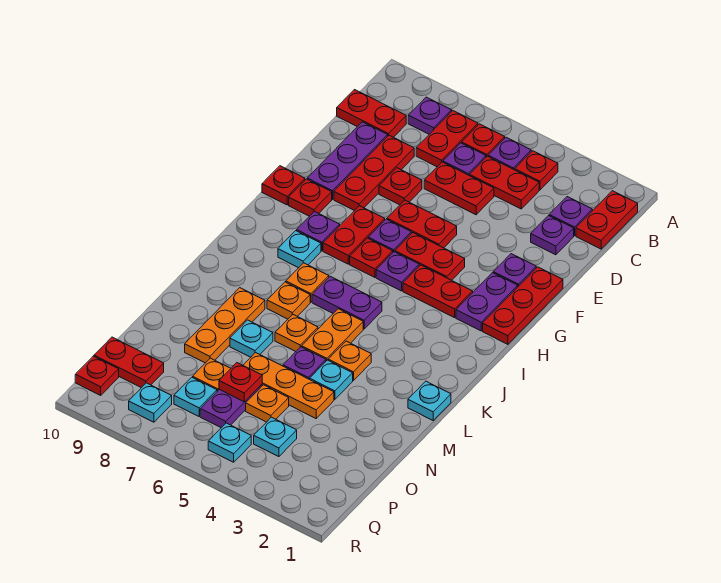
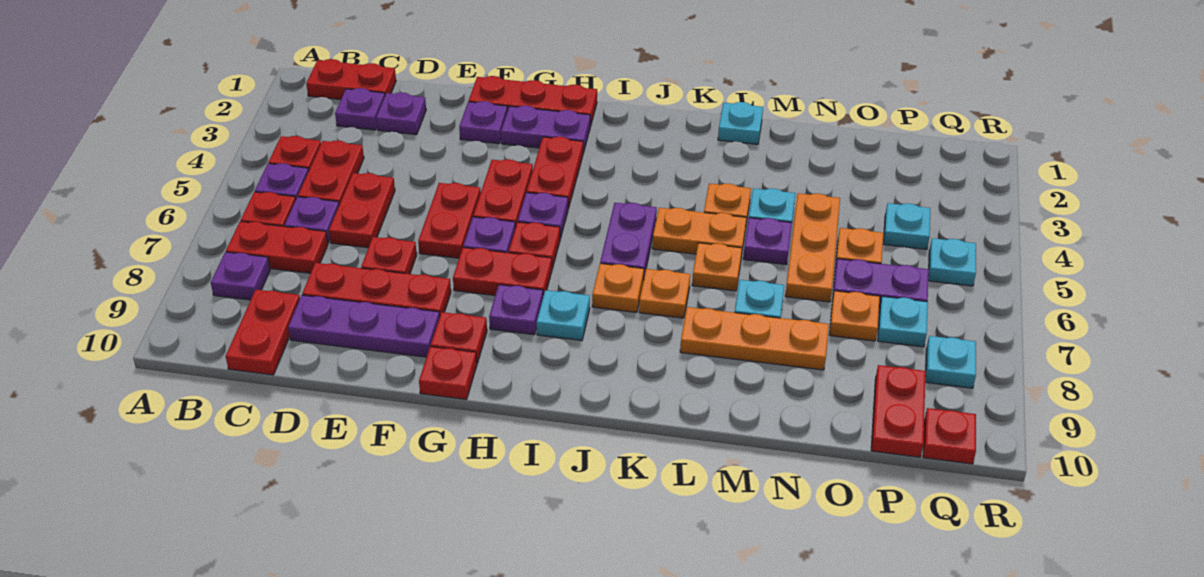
red plate O6 level 2 -> none

